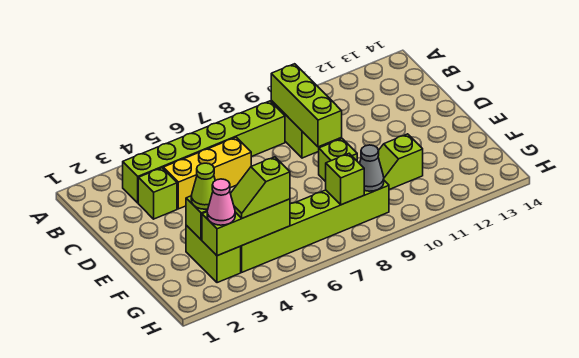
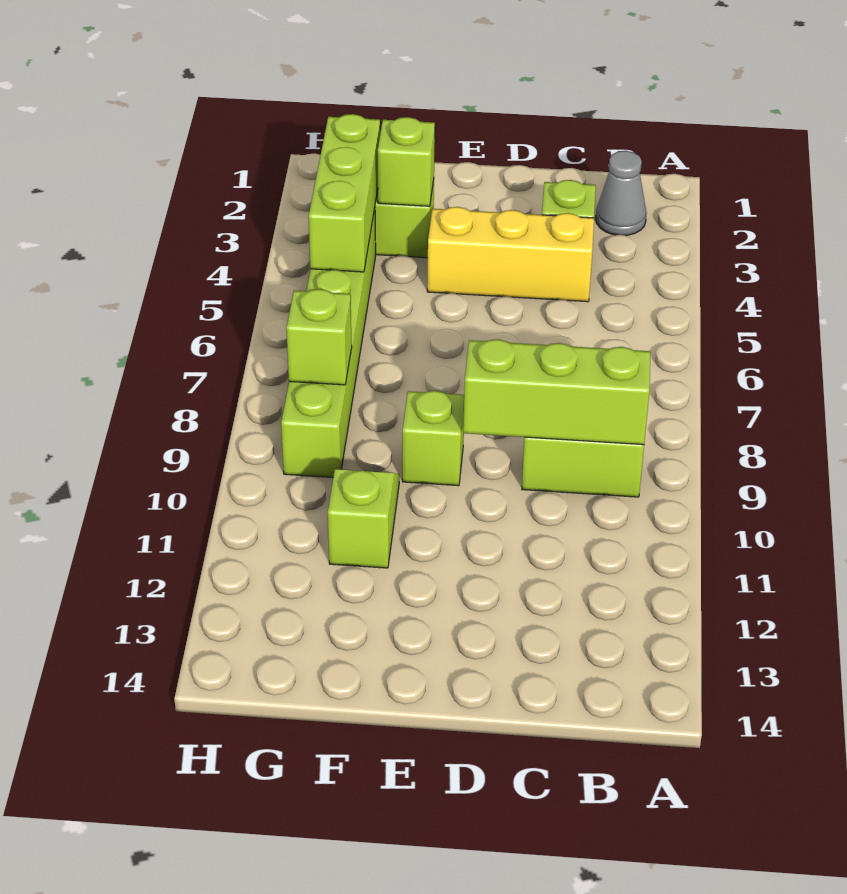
lime brick B3:B8 level 1 -> none
yellow brick C4:C6 level 1 -> yellow brick C4:E4 level 1
lime cone F3 level 3 -> none
pink cone G3 level 3 -> none
lime slope G4:G5 level 3 top 5 -> none
grey cone G9 level 2 -> grey cone B2 level 1

